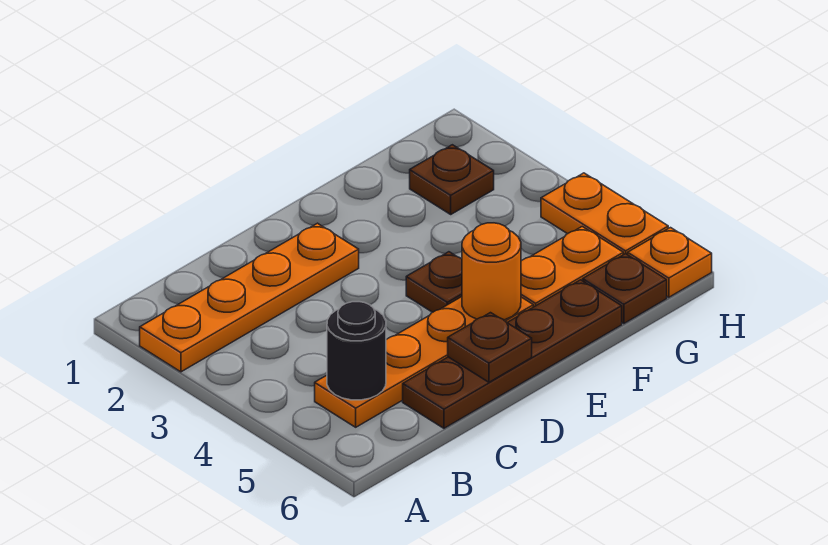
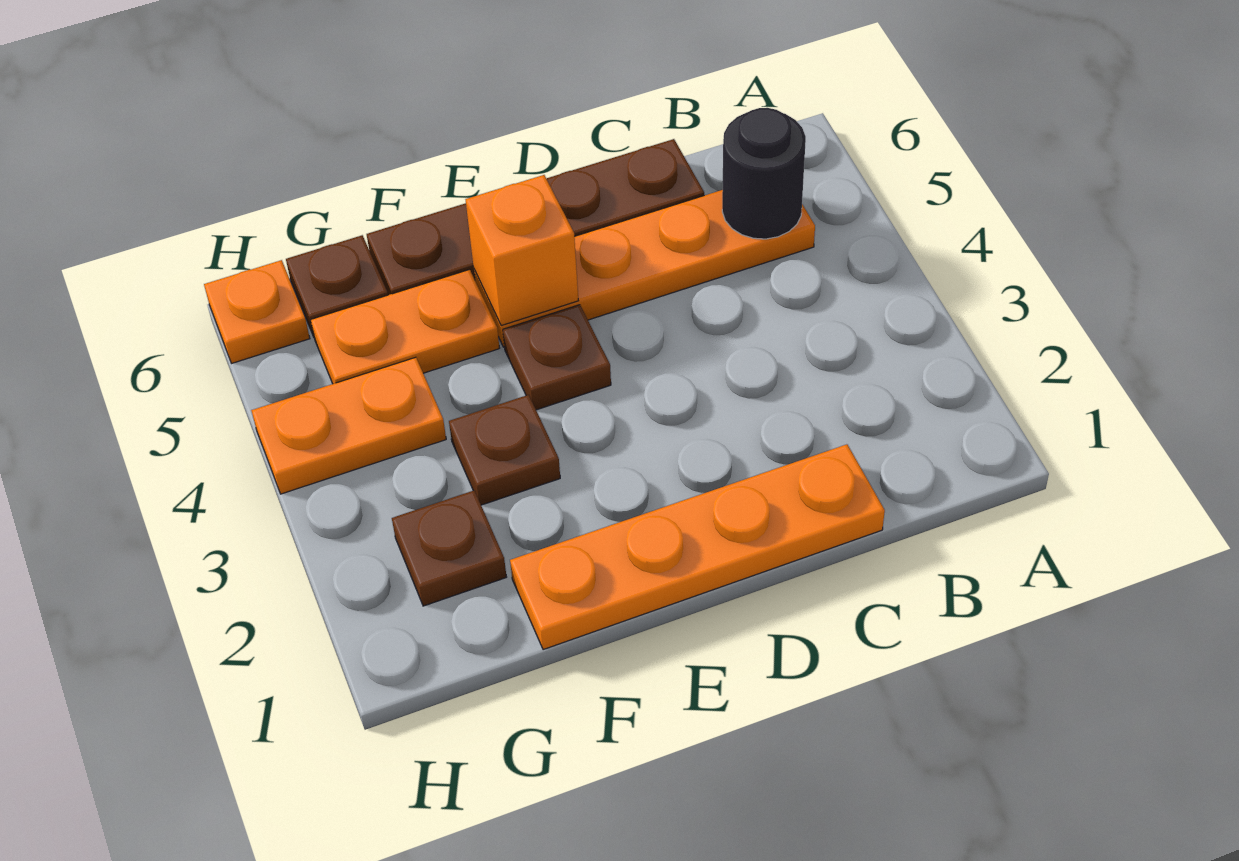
orange plate A2:D2 level 1 -> orange plate C1:F1 level 1
brown plate D6 level 2 -> brown plate F3 level 1
orange round brick E5 level 2 -> orange brick E5 level 2
orange plate H4:H5 level 1 -> orange plate G4:H4 level 1

